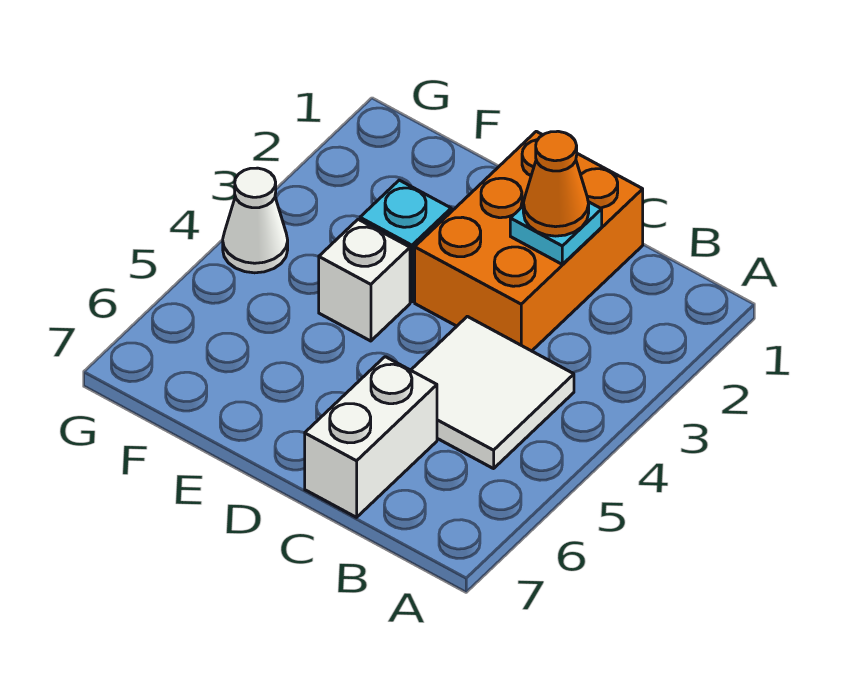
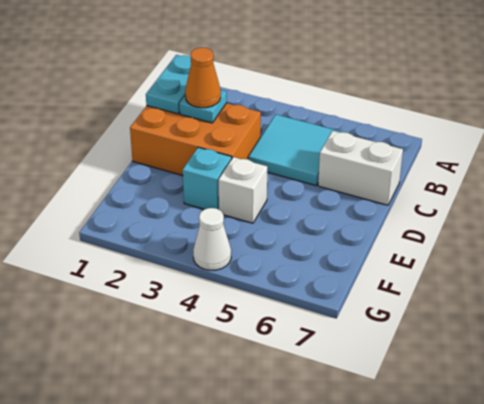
none -> cyan plate B1:C1 level 2
white tile B4:C5 level 1 -> cyan tile B4:C5 level 1

